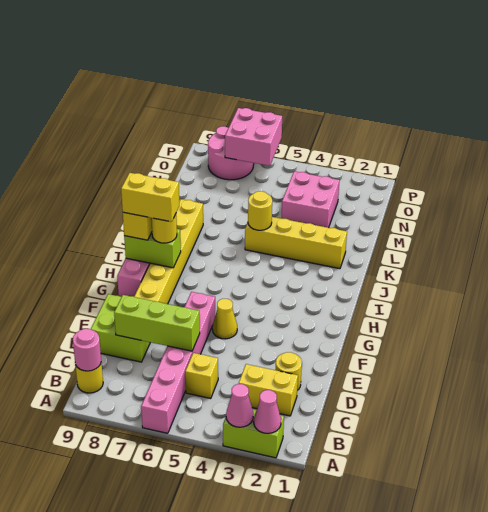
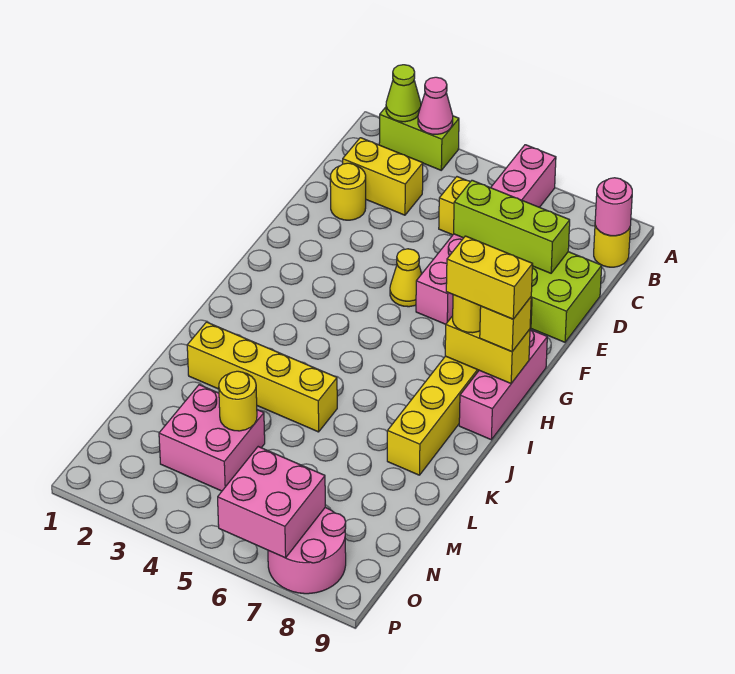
pink cone A2 level 2 -> lime cone A2 level 2
lime brick H8:H9 level 2 -> yellow brick H8:H9 level 2
yellow round brick K5 level 2 -> yellow round brick M4 level 2

